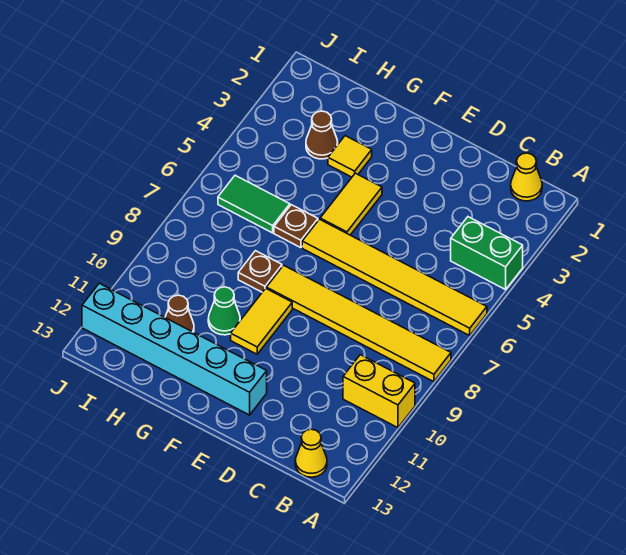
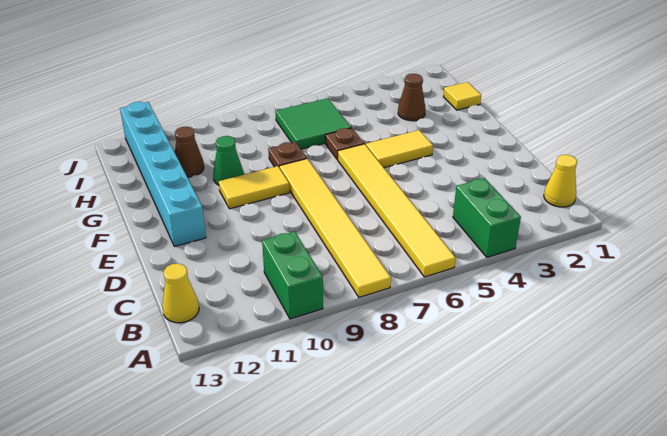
yellow brick A10:B10 level 1 -> green brick A10:B10 level 1
yellow tile G3 level 1 -> yellow tile H1 level 1
green tile H6:I6 level 1 -> green tile H6:I7 level 1

